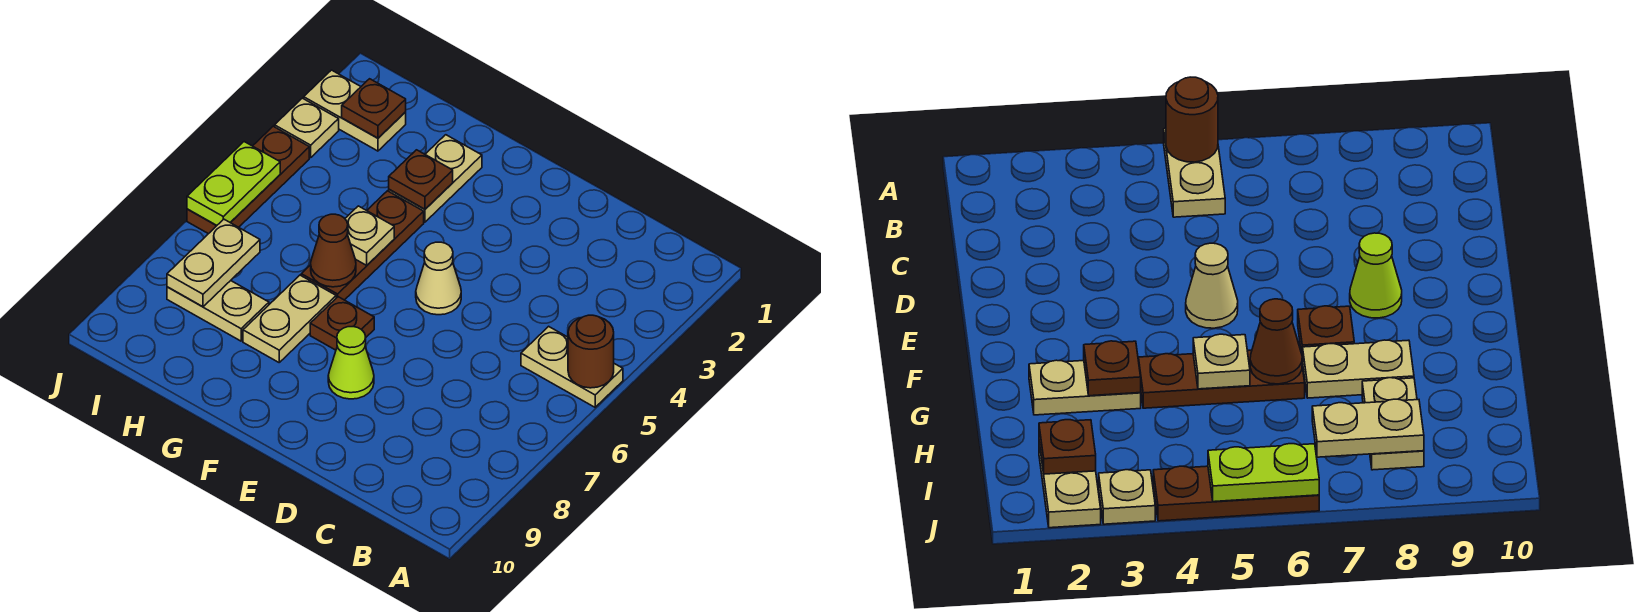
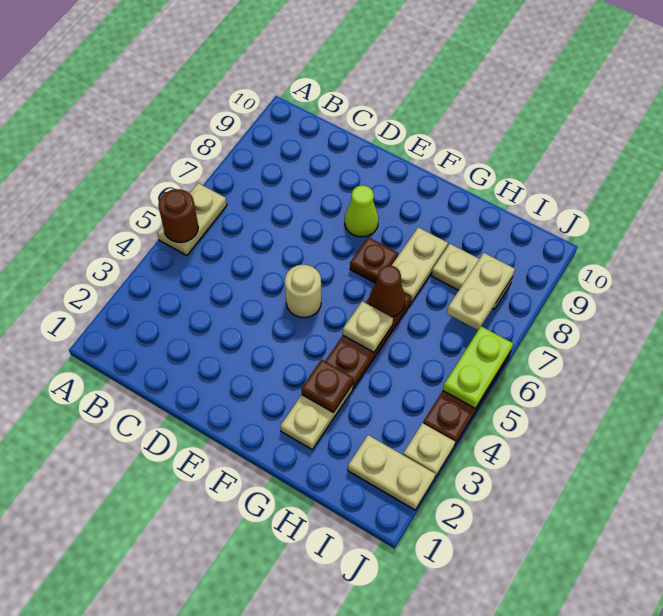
tan plate A5:B5 level 1 -> tan plate A5:A6 level 1
tan cone E5 level 1 -> tan round brick E5 level 1
brown plate I2 level 2 -> none

